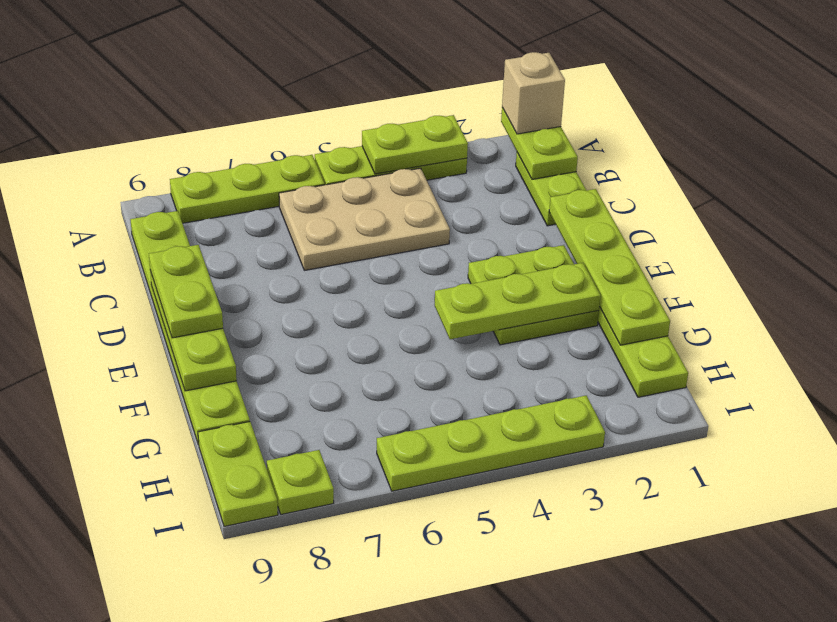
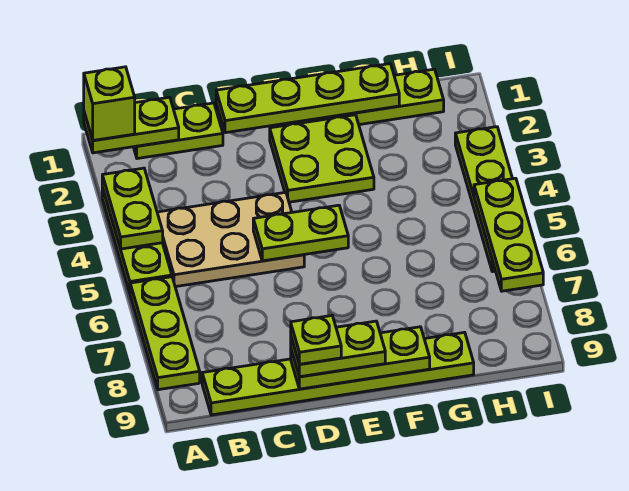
tan brick A1 level 3 -> lime brick A1 level 3
tan plate B4:C6 level 1 -> tan plate B4:D5 level 1
lime plate F2:F4 level 2 -> lime plate I5:I7 level 2
lime plate H9:I9 level 1 -> lime plate D5:E5 level 2
lime plate I8 level 1 -> lime plate D9 level 4

